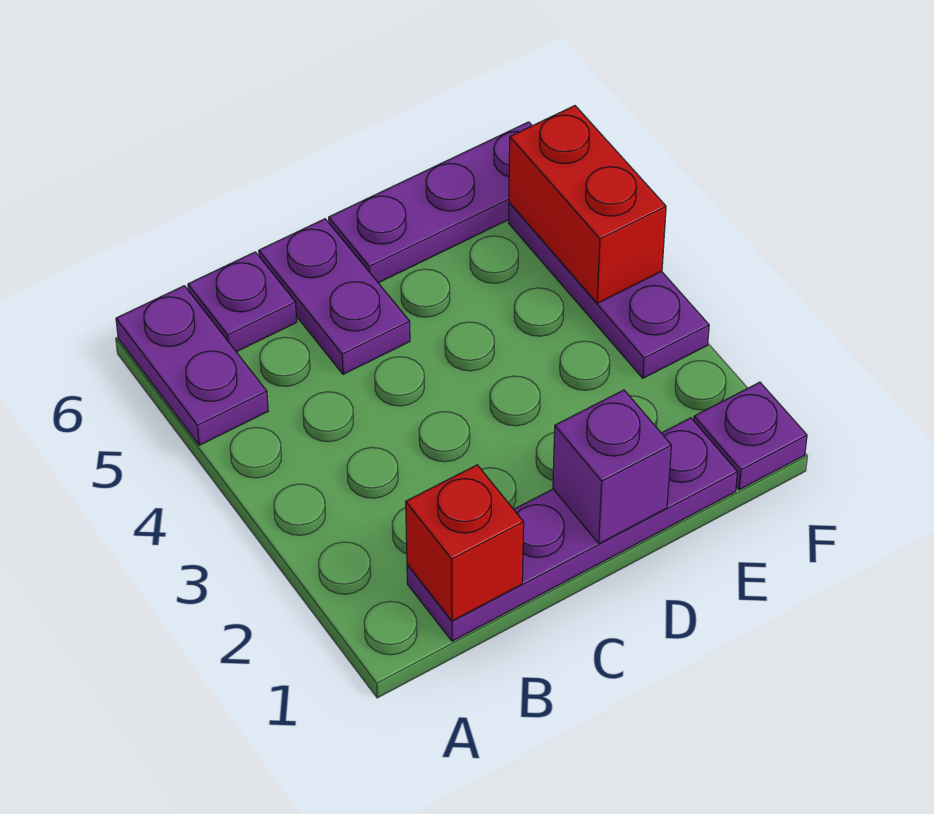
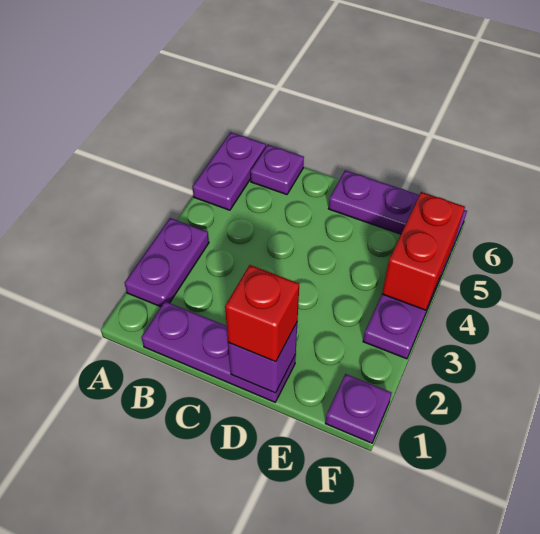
purple plate B1:E1 level 1 -> purple plate B1:D1 level 1
red brick B1 level 2 -> red brick D1 level 3
purple plate C5:C6 level 1 -> purple plate A2:A3 level 1

